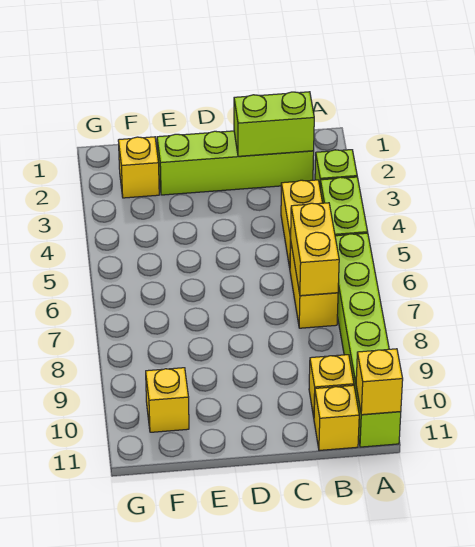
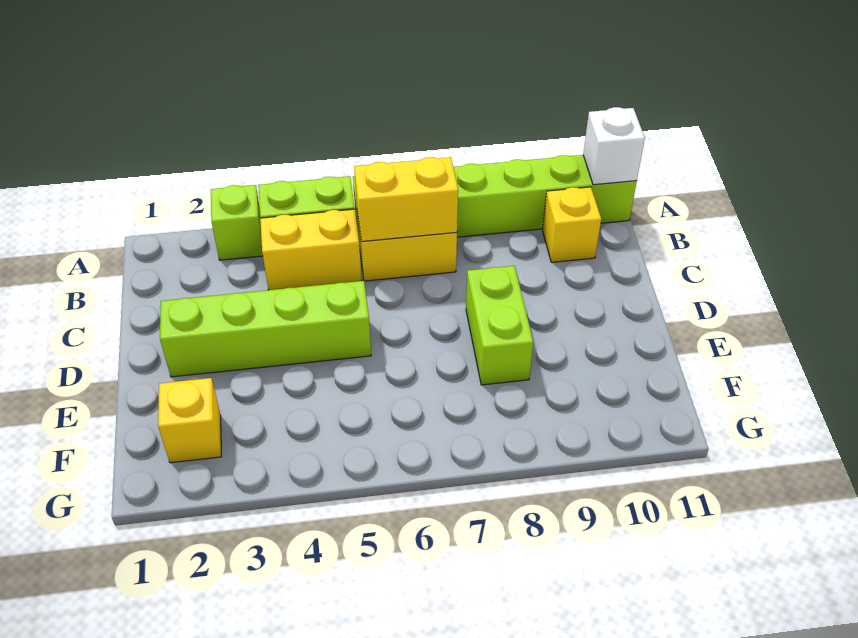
yellow brick A11 level 2 -> white brick A11 level 2
lime brick B2:E2 level 1 -> lime brick D2:D5 level 1
lime brick B2:C2 level 2 -> lime brick D8:E8 level 1
yellow brick B11 level 1 -> none
yellow brick F10 level 1 -> none

